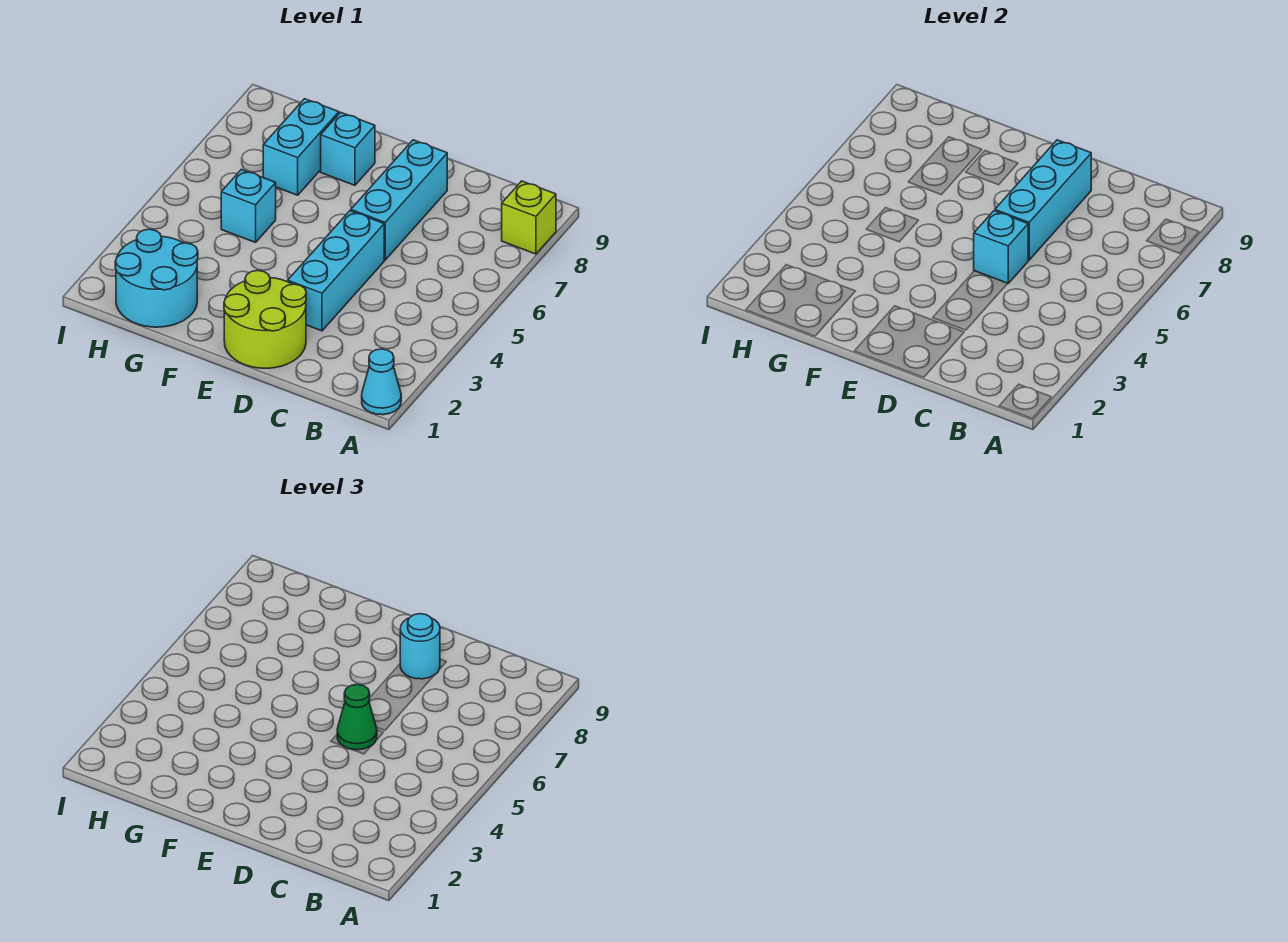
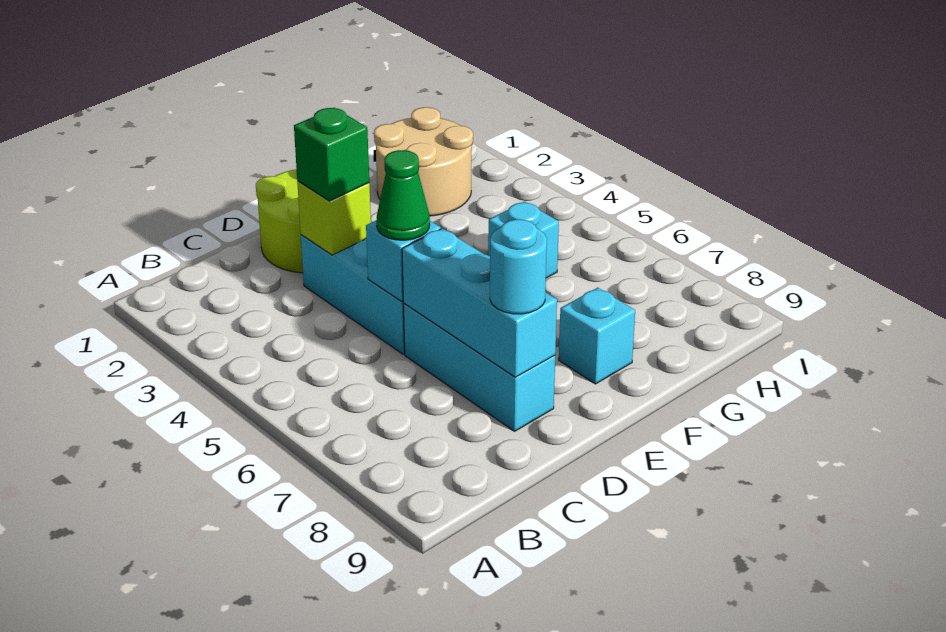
cyan cone A1 level 1 -> none
lime brick A8 level 1 -> lime brick D3 level 2
none -> green brick D3 level 3
cyan round brick G1:H2 level 1 -> tan round brick G1:H2 level 1
cyan brick G7:G8 level 1 -> none

